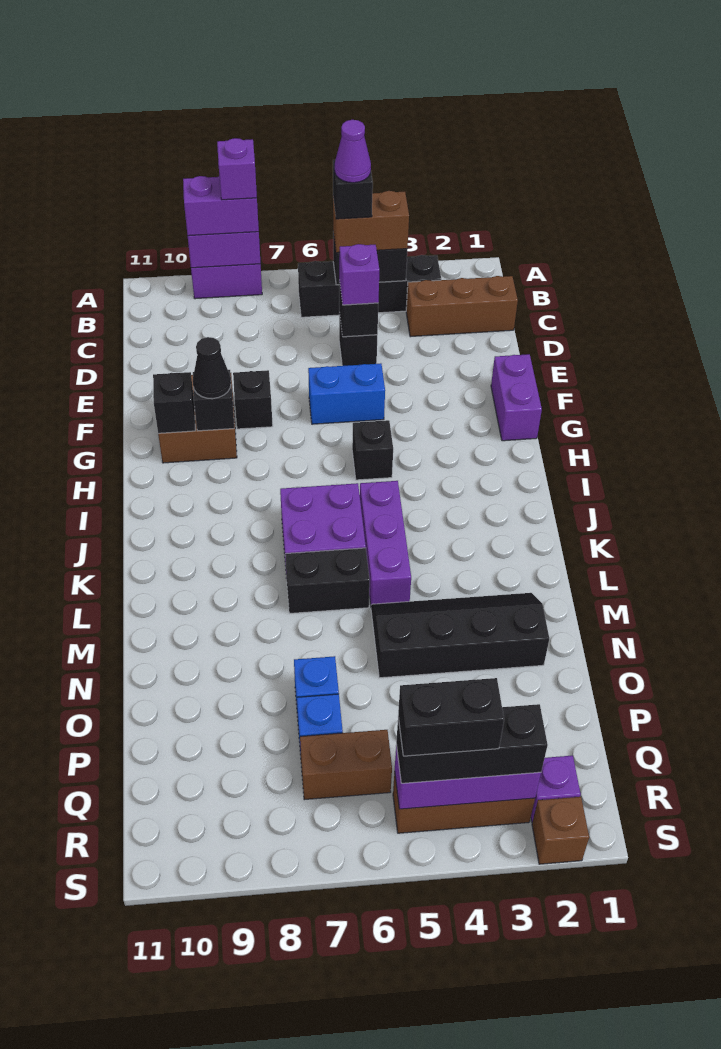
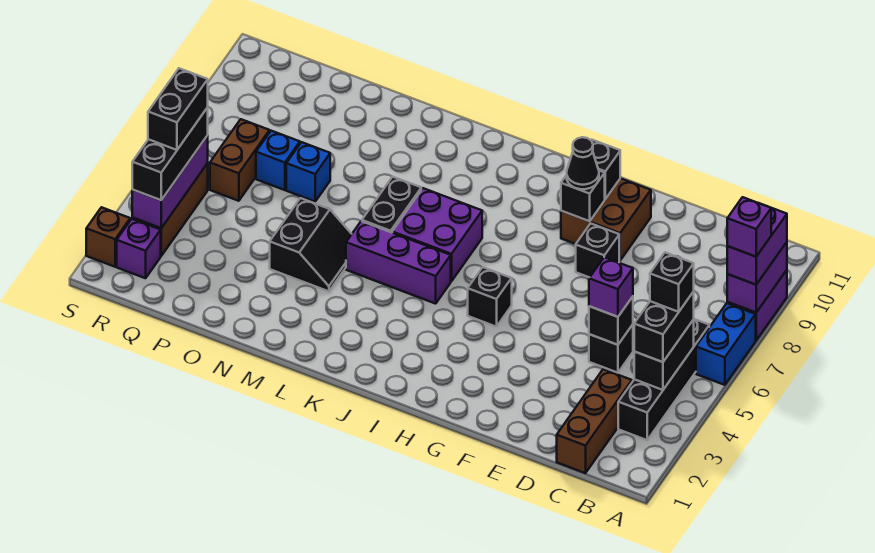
brown brick B4:B5 level 3 -> black brick B4:B5 level 3
purple cone B5 level 5 -> none
purple brick F1:G1 level 1 -> none
blue brick F5:F6 level 1 -> blue brick A6:A7 level 1
black slope M2:N5 level 1 top N -> black slope M4:N5 level 1 top N

